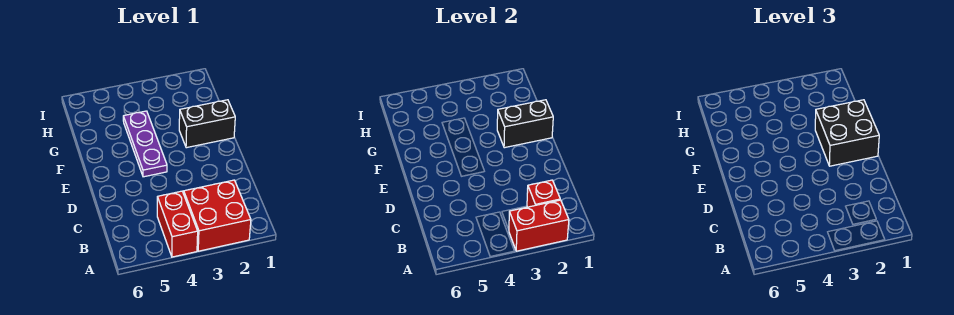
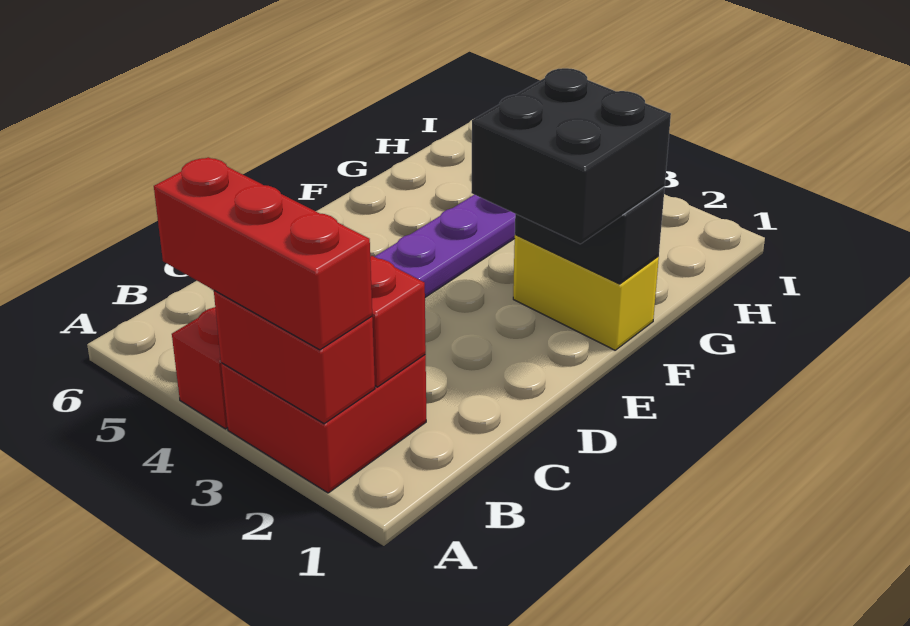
none -> red brick A2:A4 level 3
black brick F1:F2 level 1 -> yellow brick F1:F2 level 1

